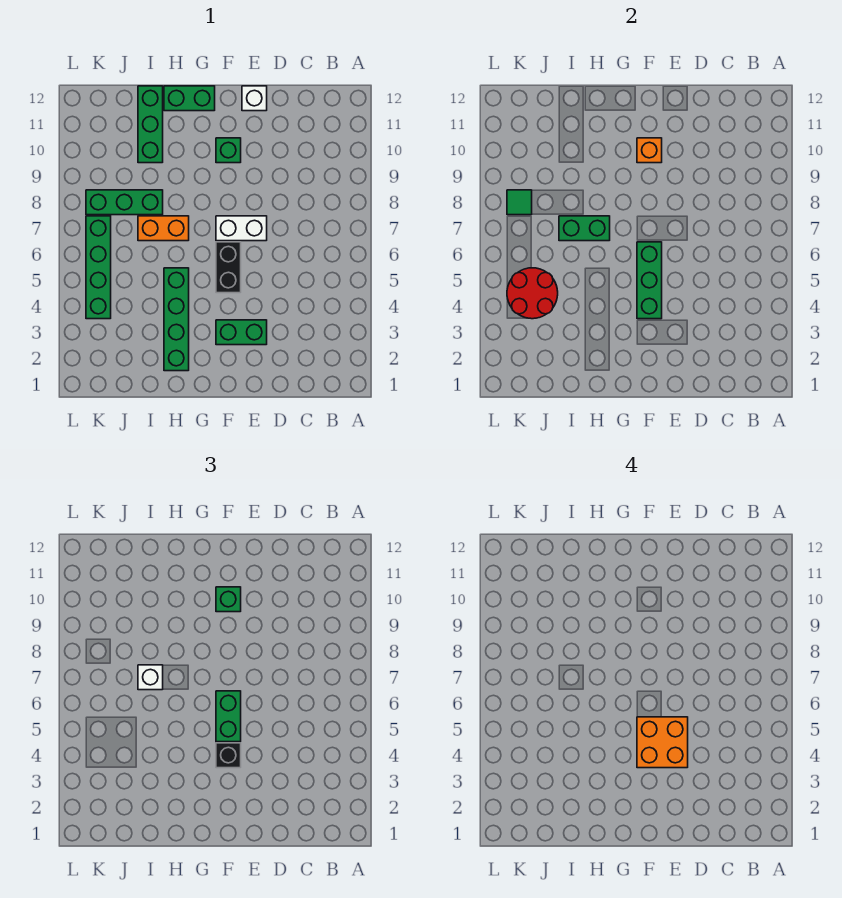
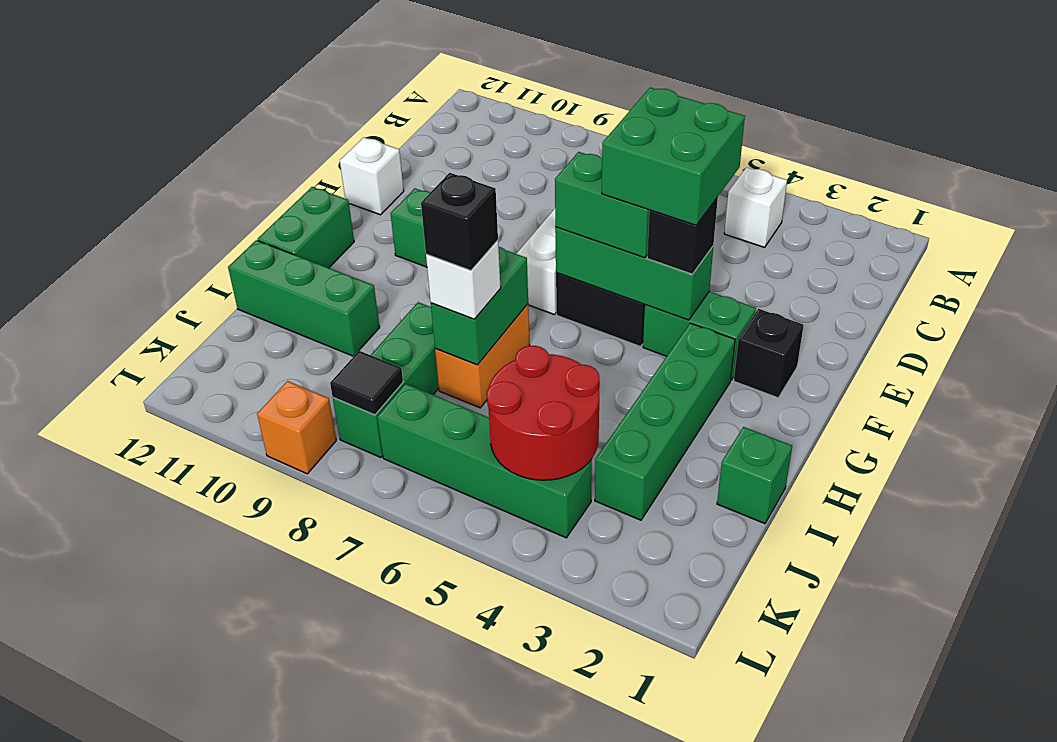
none -> white brick B4 level 1
green brick E3:F3 level 1 -> green brick F3:F4 level 1
orange brick E4:F5 level 4 -> green brick E4:F5 level 4
none -> black brick F2 level 1
orange brick F10 level 2 -> orange brick L9 level 1
green brick F10 level 3 -> green brick I1 level 1
green brick H2:H5 level 1 -> green brick G3:J3 level 1
none -> black brick I7 level 4
green tile K8 level 2 -> black tile K8 level 2

